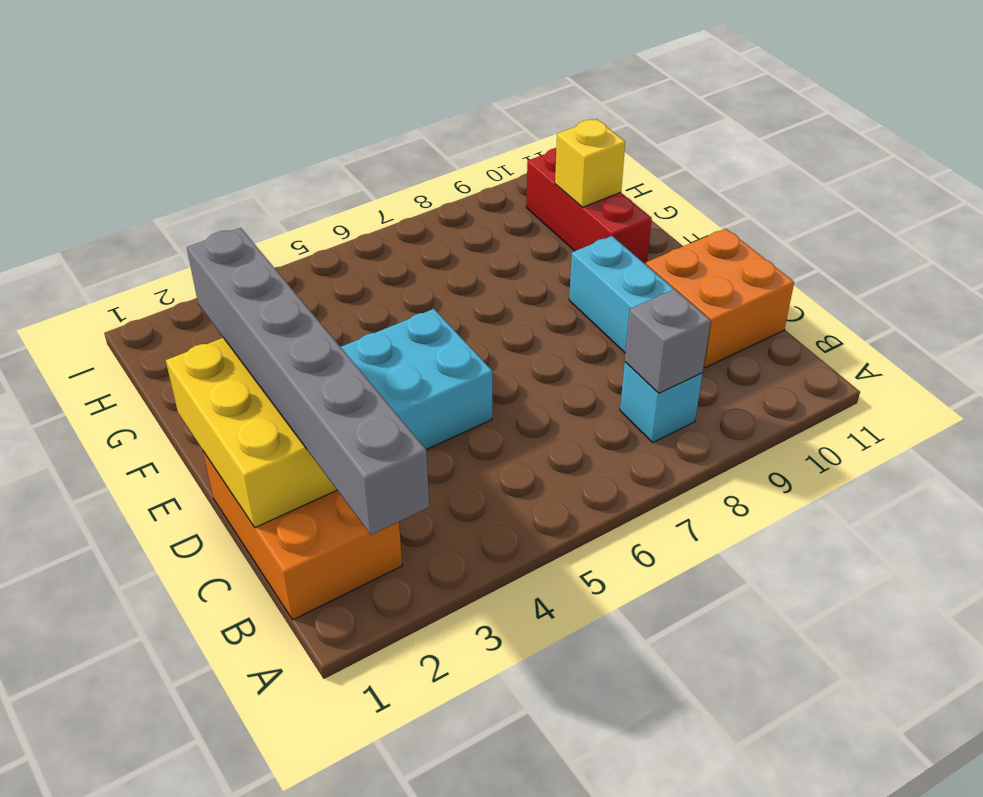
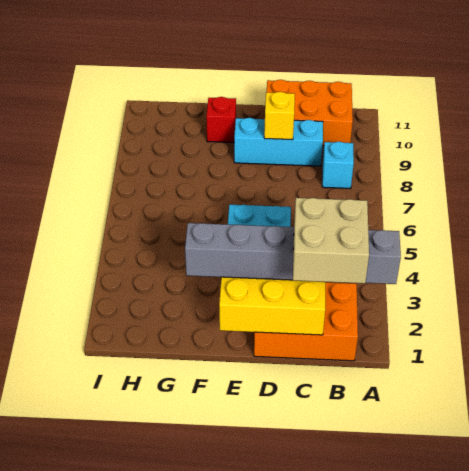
none -> tan brick B1:C2 level 4
grey brick B8 level 2 -> none
orange brick C10:D11 level 1 -> orange brick B10:D11 level 1
red brick F10:H10 level 1 -> red brick F10 level 1
yellow brick G10 level 2 -> yellow brick D9 level 2

